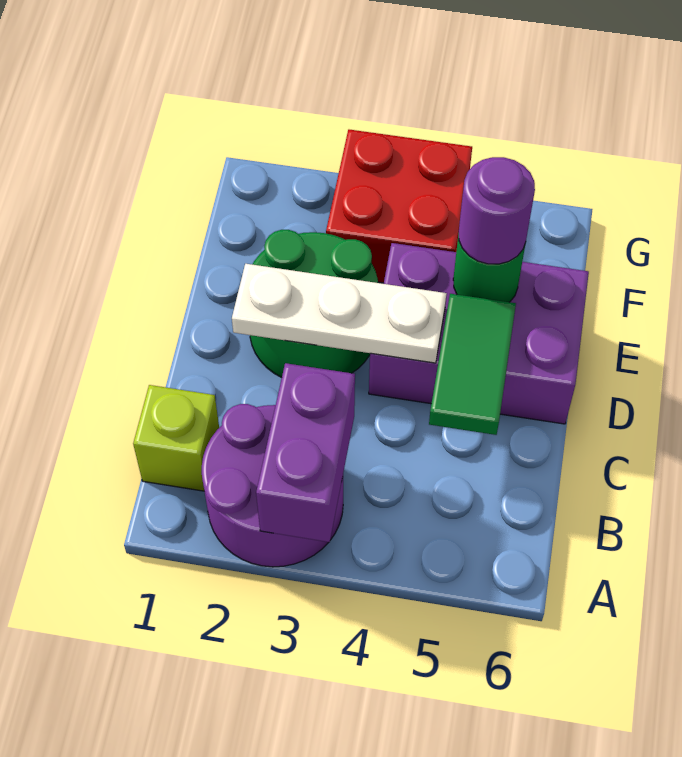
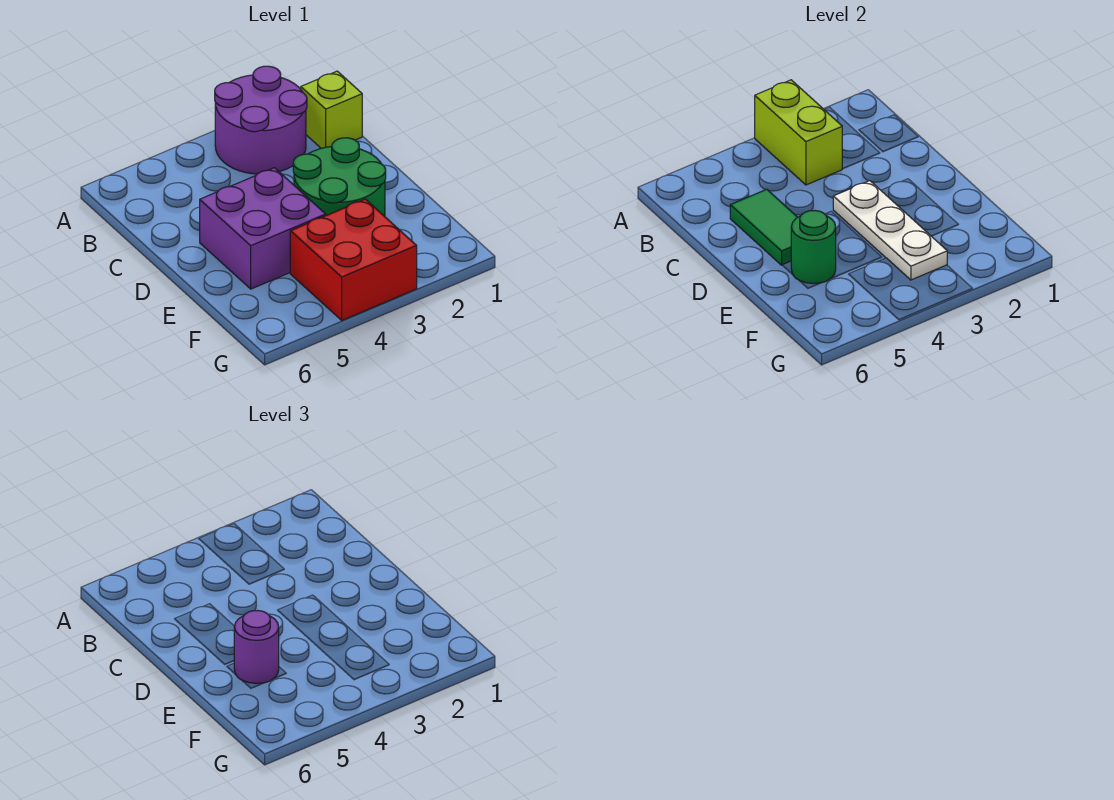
purple brick A3:B3 level 2 -> lime brick A3:B3 level 2
white plate D2:D4 level 2 -> white plate D3:F3 level 2
purple brick D4:E6 level 1 -> purple brick D4:E5 level 1

